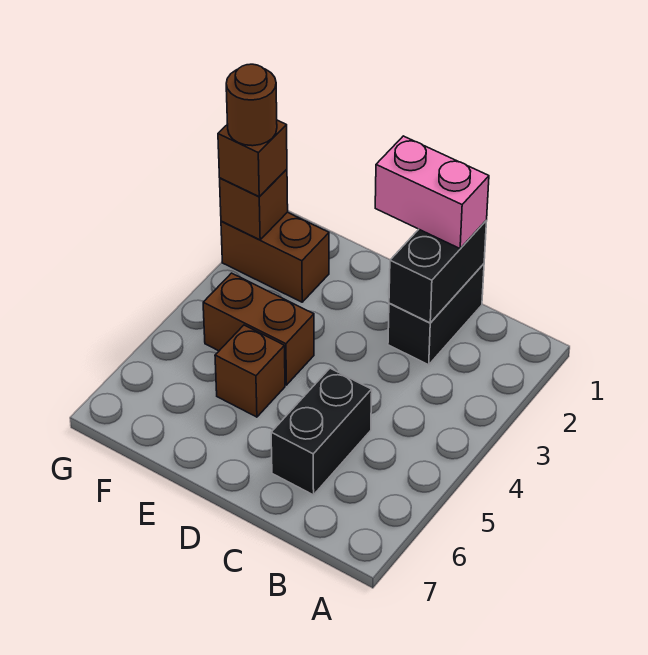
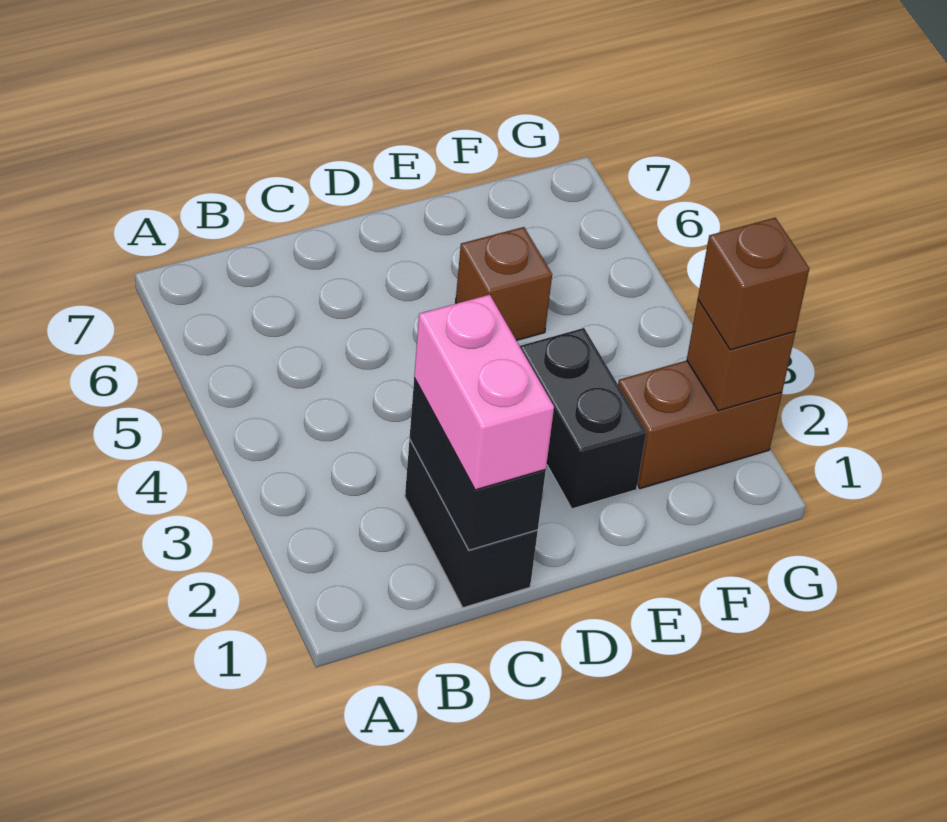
pink brick C1:D1 level 3 -> pink brick C1:C2 level 3
black brick C5:C6 level 1 -> black brick E2:E3 level 1
brown brick E4:F4 level 1 -> none
brown round brick G2 level 4 -> none

